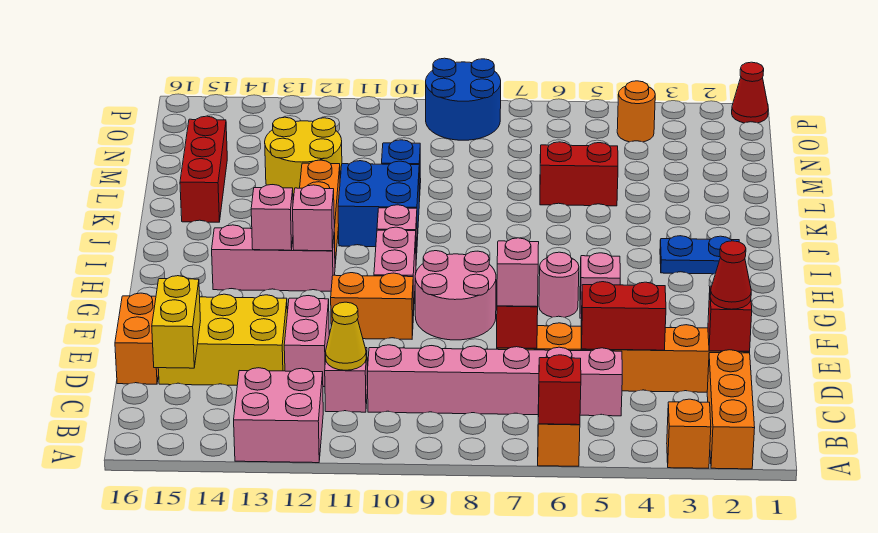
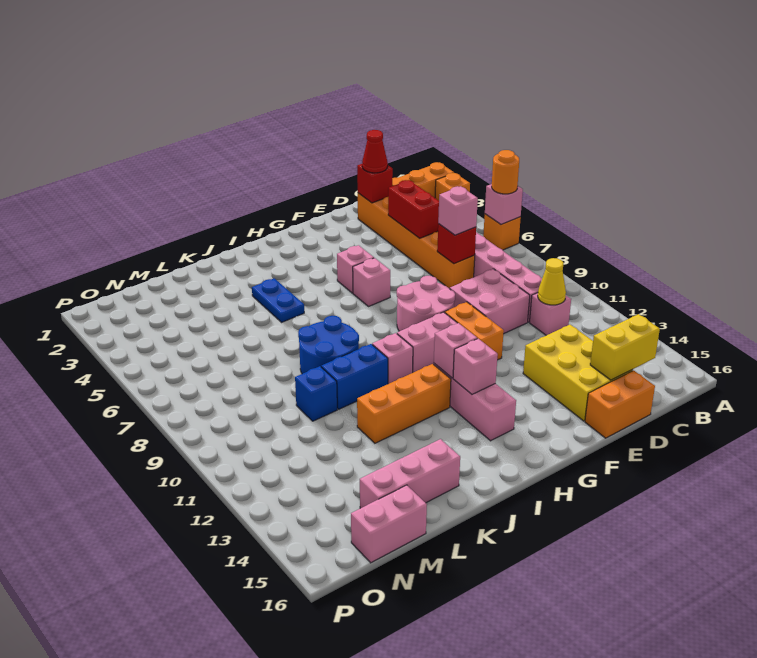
red brick A6 level 2 -> pink brick A6 level 2
pink brick A12:B13 level 1 -> pink brick D9:E10 level 1
pink brick D12:E12 level 1 -> pink brick M16:N16 level 1
pink round brick G6 level 1 -> pink brick G6 level 1
blue plate I2:I3 level 1 -> blue plate J4:J5 level 1
blue brick J10:K11 level 1 -> blue brick J10:K10 level 1
red brick K15:M15 level 1 -> pink brick K15:M15 level 1
red brick L5:L6 level 1 -> none
yellow round brick L12:M13 level 1 -> none
orange round brick O4 level 1 -> orange round brick A6 level 3
blue round brick O8:P9 level 1 -> blue round brick J8:K9 level 1
red cone P1 level 1 -> none

